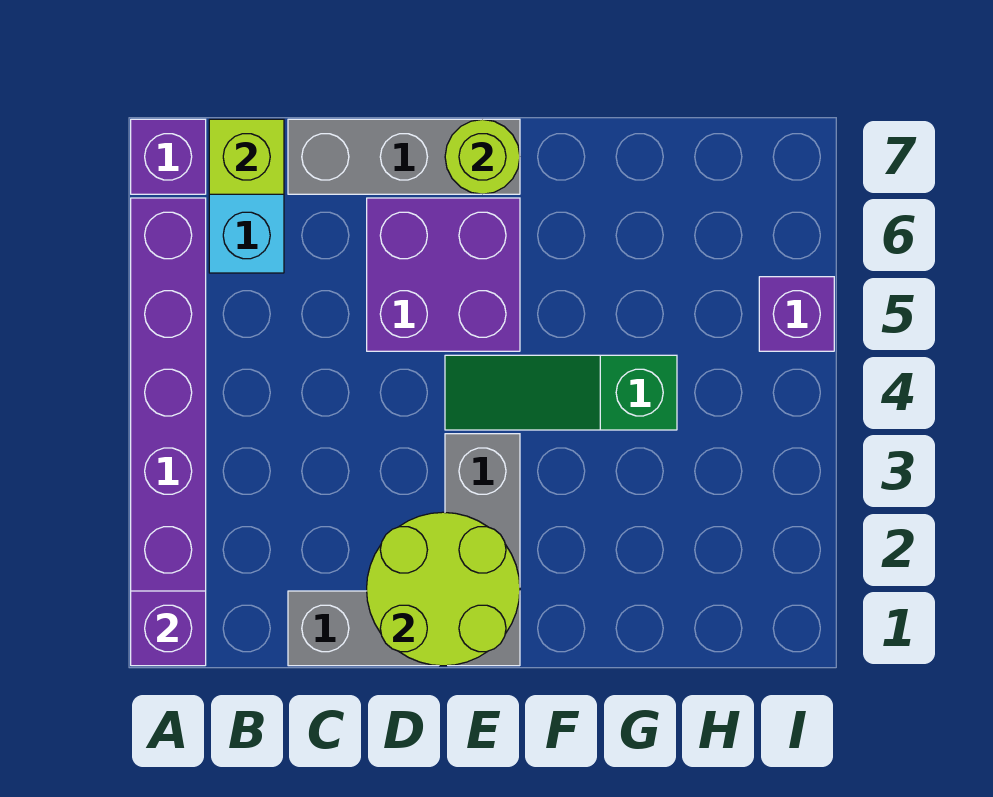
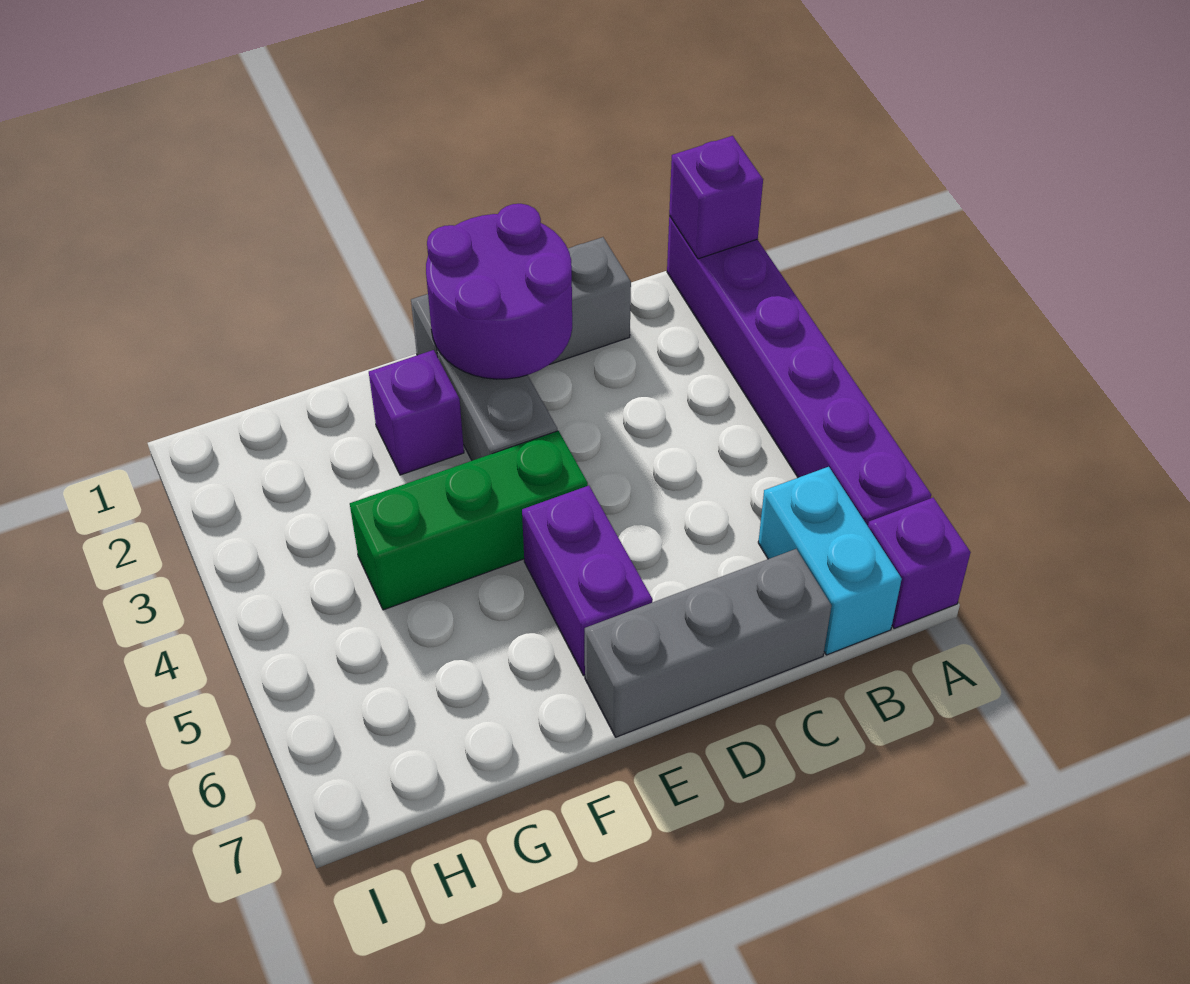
lime brick B7 level 2 -> none
lime round brick D1:E2 level 2 -> purple round brick D1:E2 level 2
purple brick D5:E6 level 1 -> purple brick E5:E6 level 1
green slope E4:G4 level 1 top G -> green brick E4:G4 level 1
lime round brick E7 level 2 -> none
purple brick I5 level 1 -> purple brick F2 level 1

